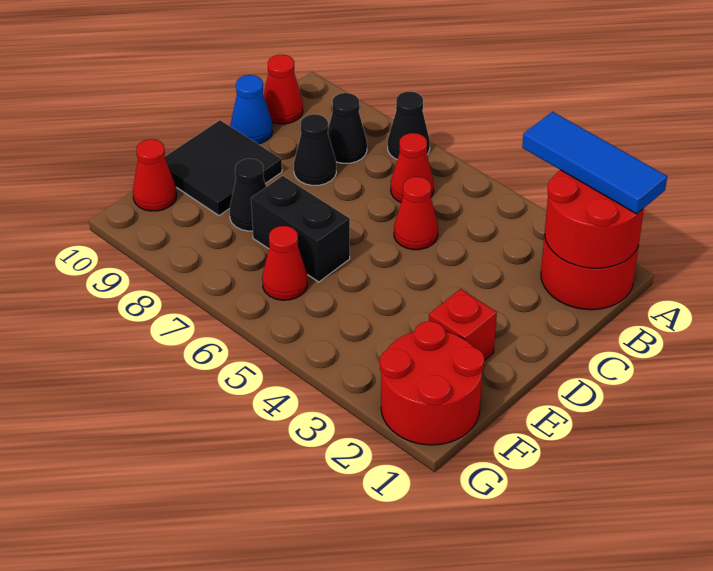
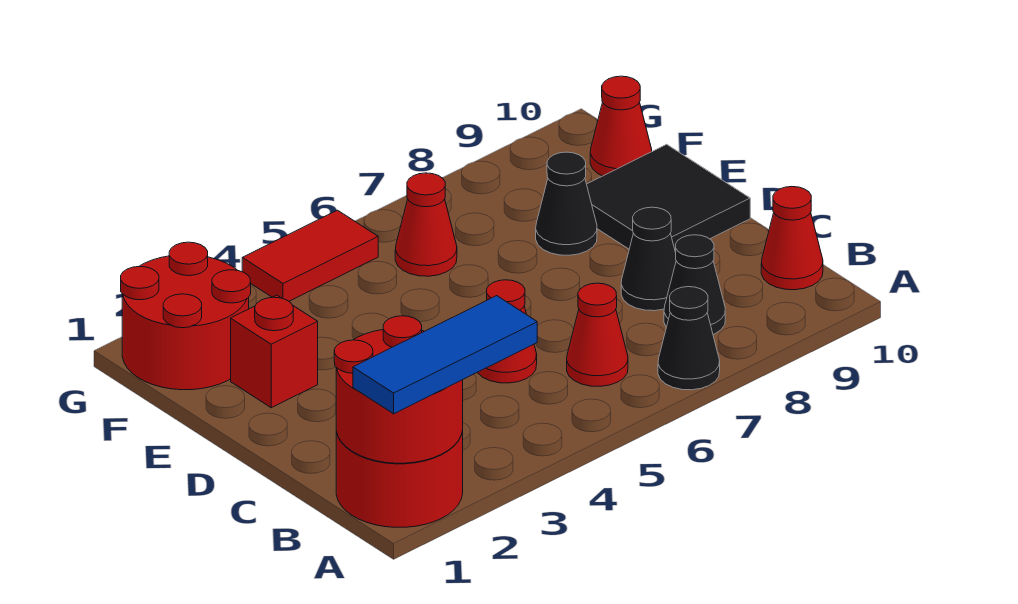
blue cone C10 level 1 -> none
black brick E6:E7 level 1 -> none
none -> red tile G4:G5 level 1

